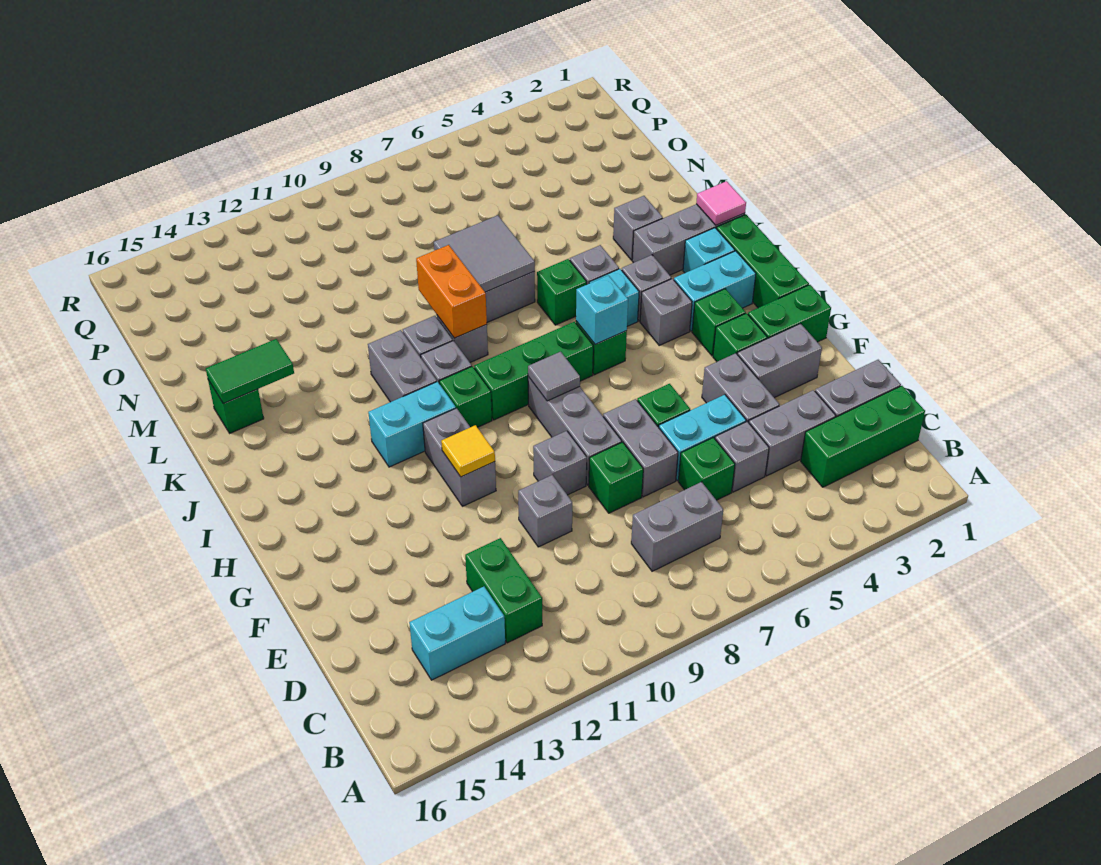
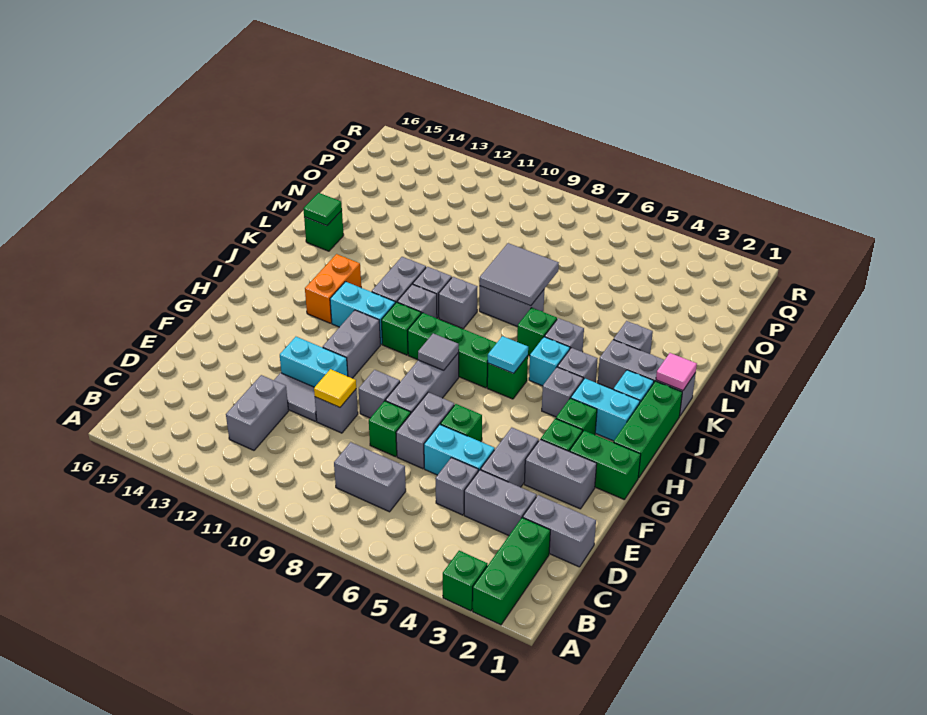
green brick C1:C3 level 1 -> green brick A2:C2 level 1
green brick C12:D12 level 1 -> grey brick C12:D12 level 1
cyan brick C13:C14 level 1 -> cyan brick F11:F12 level 1
green brick D6 level 1 -> green brick A3 level 1
none -> grey tile E11:E12 level 1
yellow tile G11 level 2 -> yellow tile E10 level 2
cyan brick I6 level 2 -> cyan tile I6 level 2
orange brick K9:L9 level 2 -> orange brick I13:J13 level 1
green tile L14:L15 level 2 -> green tile L15 level 2

